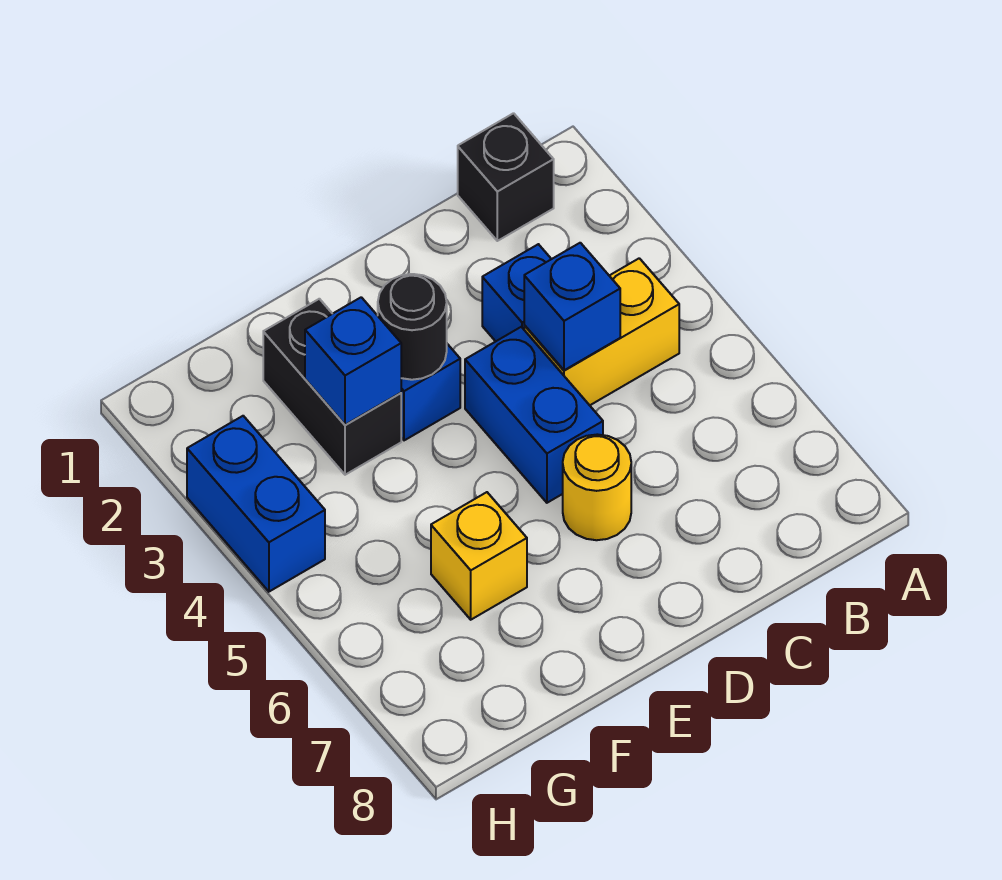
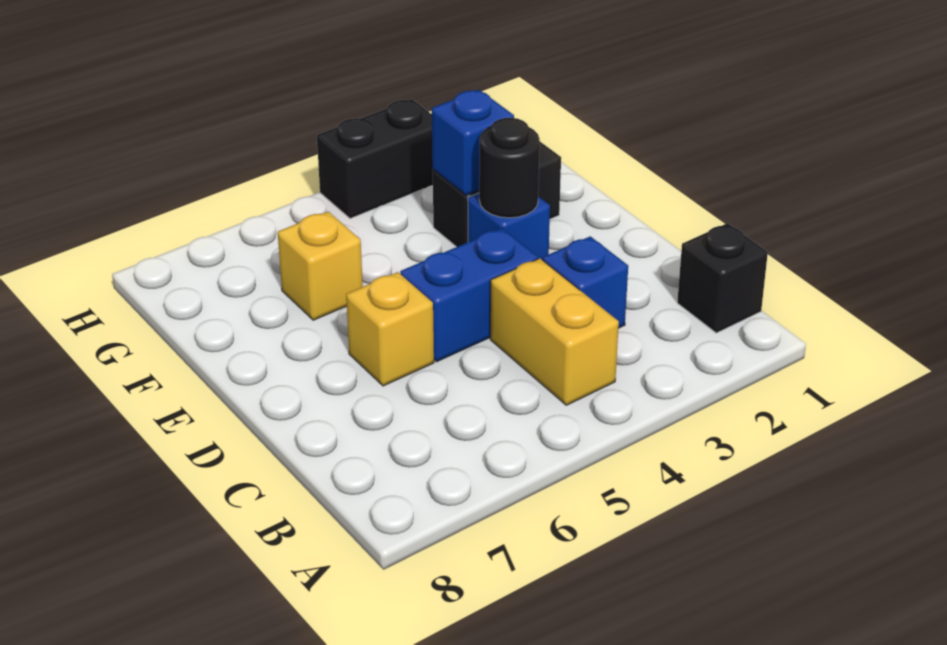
blue brick C4 level 2 -> none
yellow round brick D6 level 1 -> yellow brick D6 level 1
blue brick H3:H4 level 1 -> black brick H3:H4 level 1

